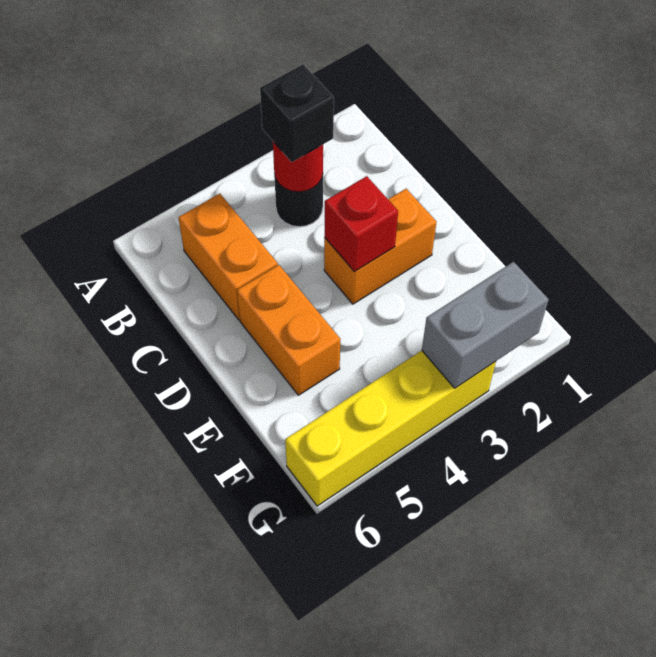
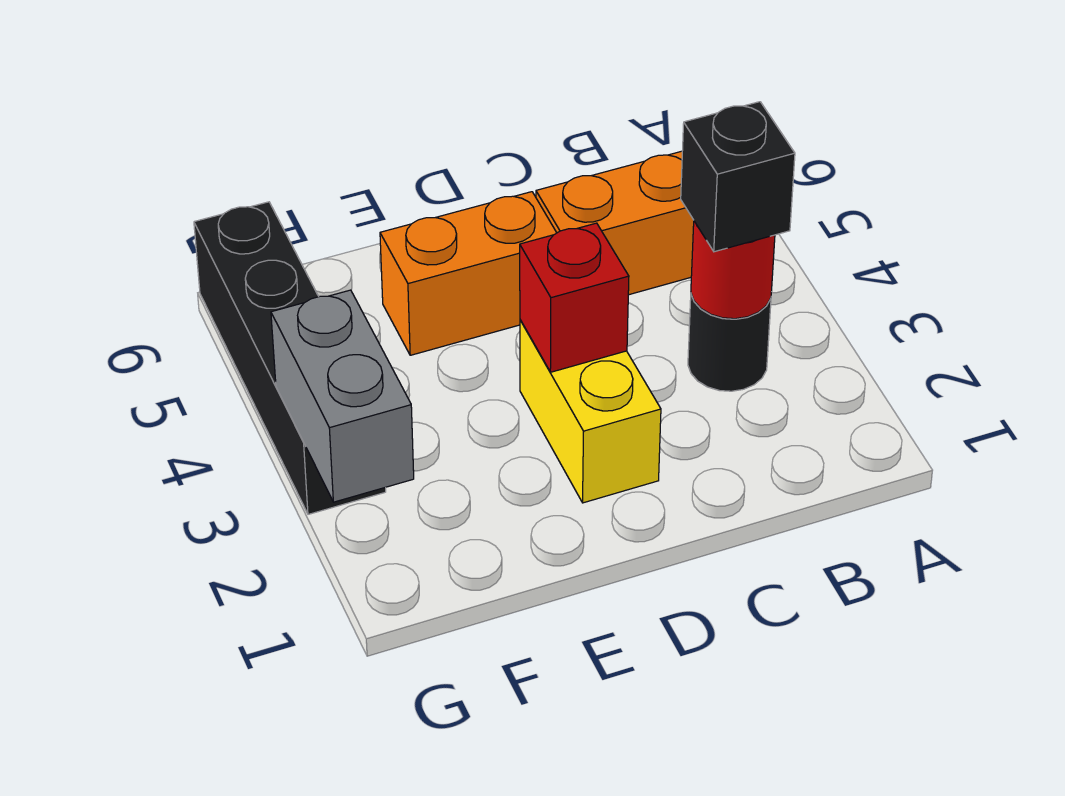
orange brick D2:D3 level 1 -> yellow brick D2:D3 level 1
yellow brick G3:G6 level 1 -> black brick G3:G6 level 1

